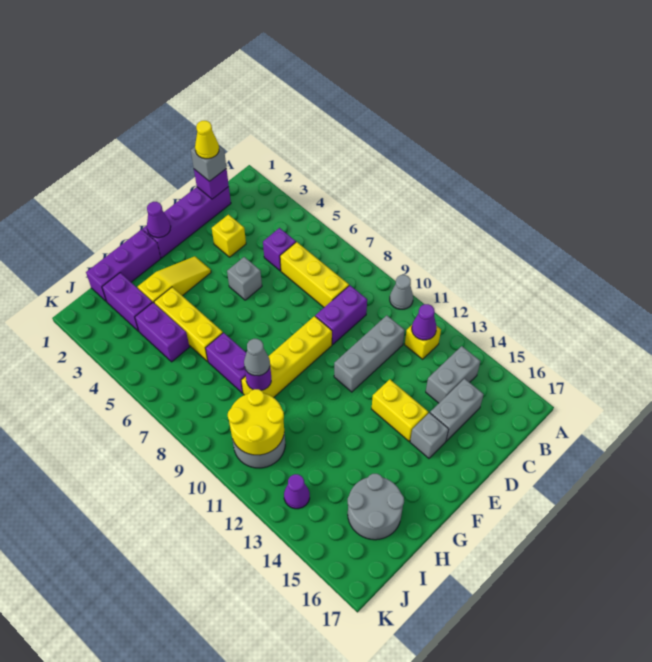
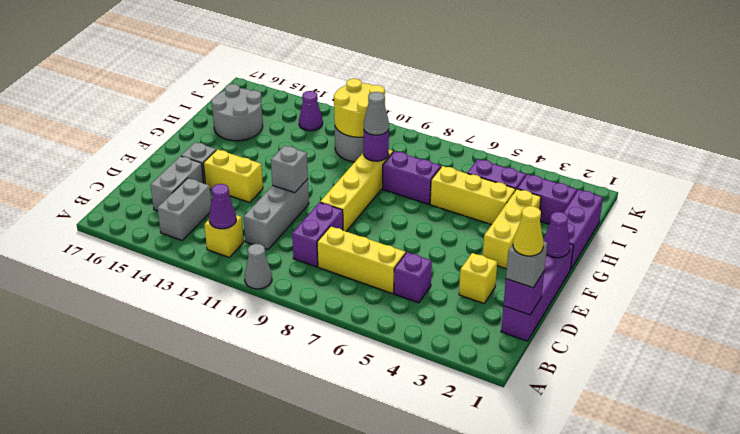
grey brick E5 level 1 -> grey brick E11 level 2
yellow slope F3:H3 level 1 top H -> yellow brick F3:H3 level 1

